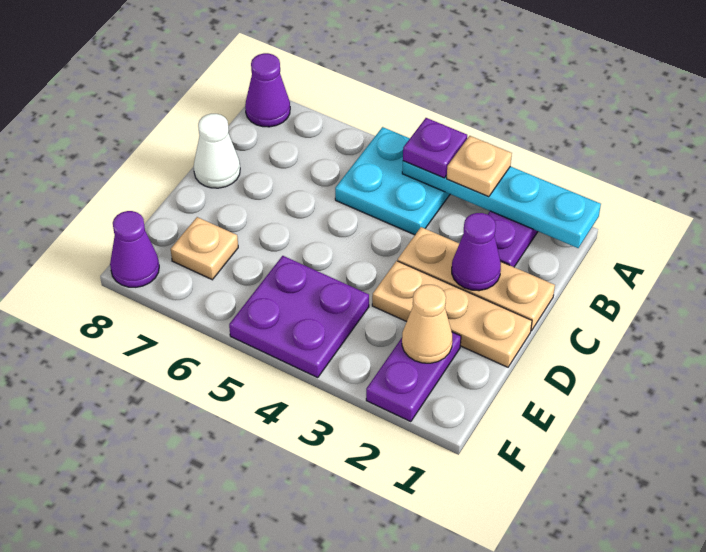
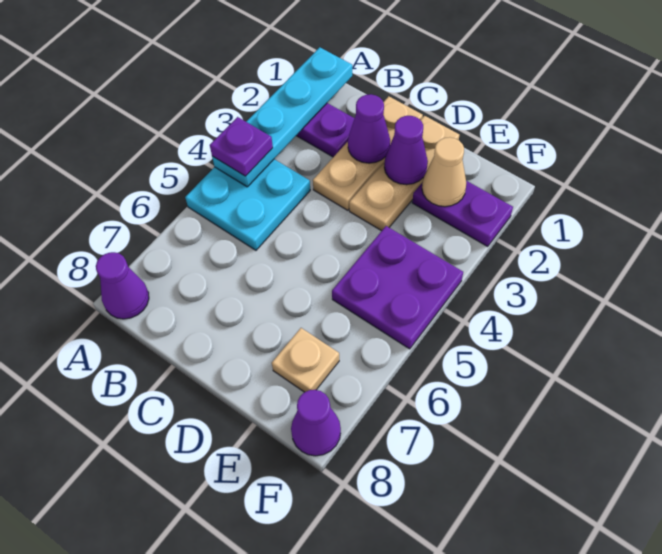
tan plate A3 level 3 -> none
white cone C8 level 1 -> none
none -> purple cone D2 level 2

